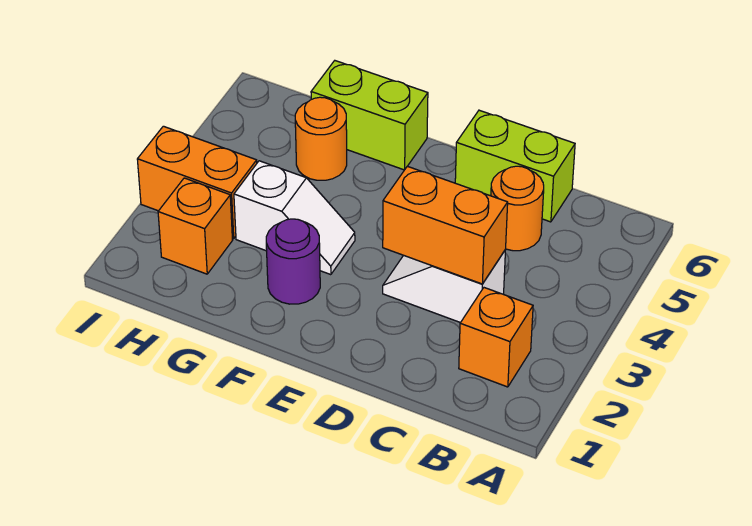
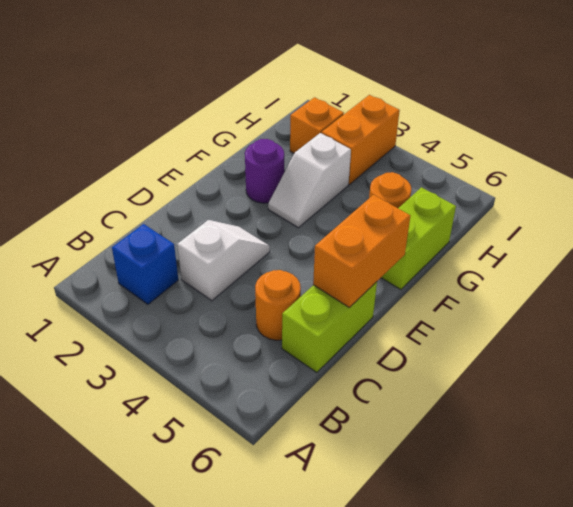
orange brick B2 level 1 -> blue brick B2 level 1
orange brick C3:D3 level 2 -> orange brick D6:E6 level 2

